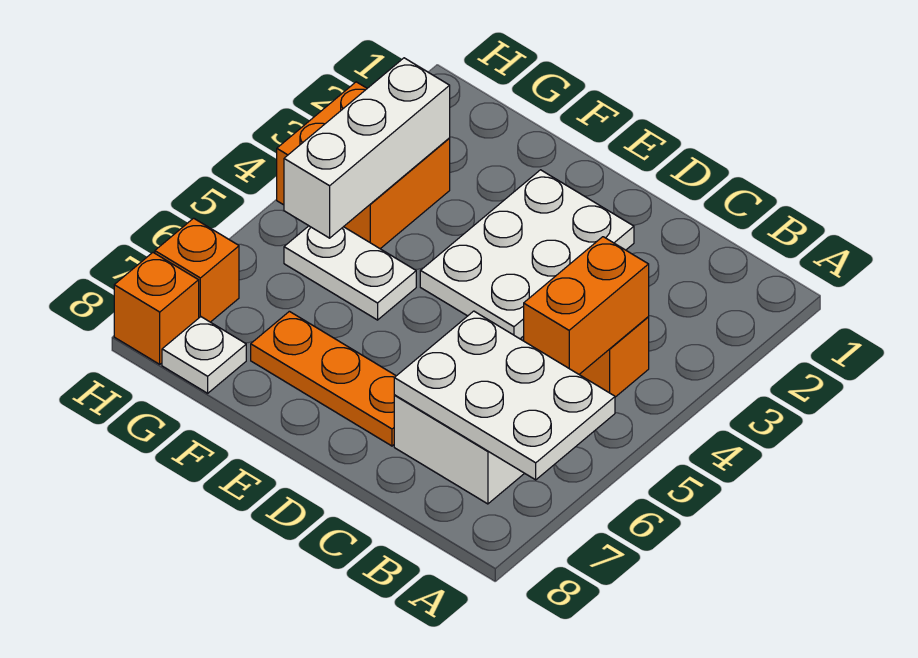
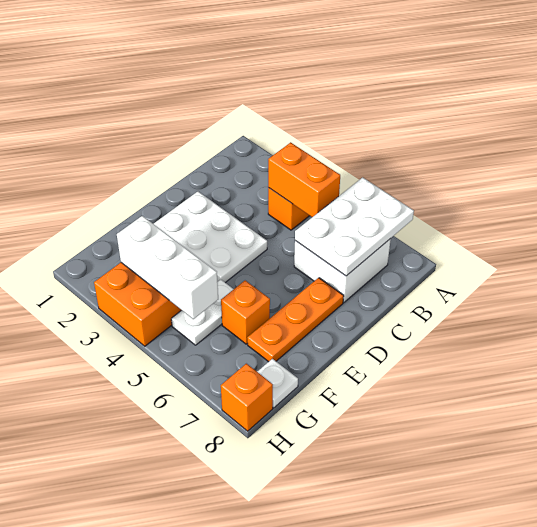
orange brick H7 level 1 -> orange brick F6 level 1

